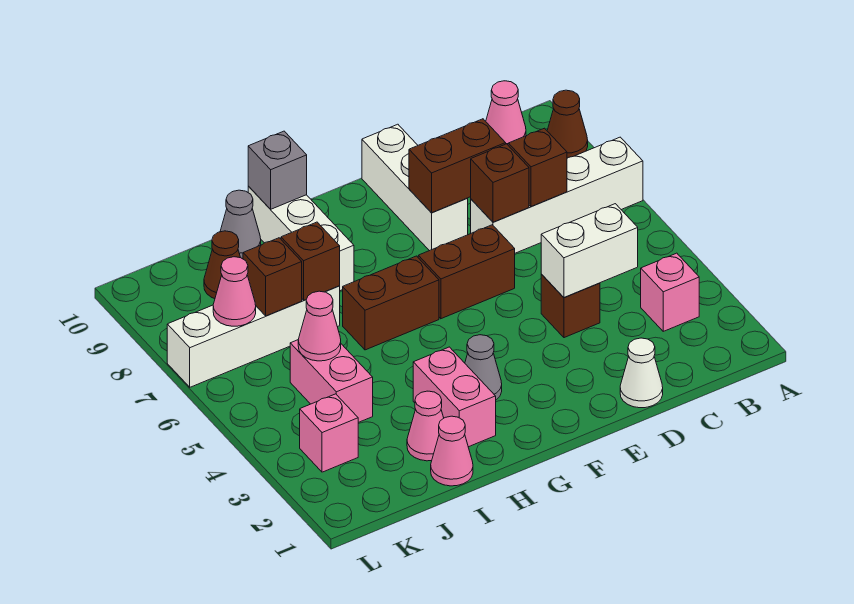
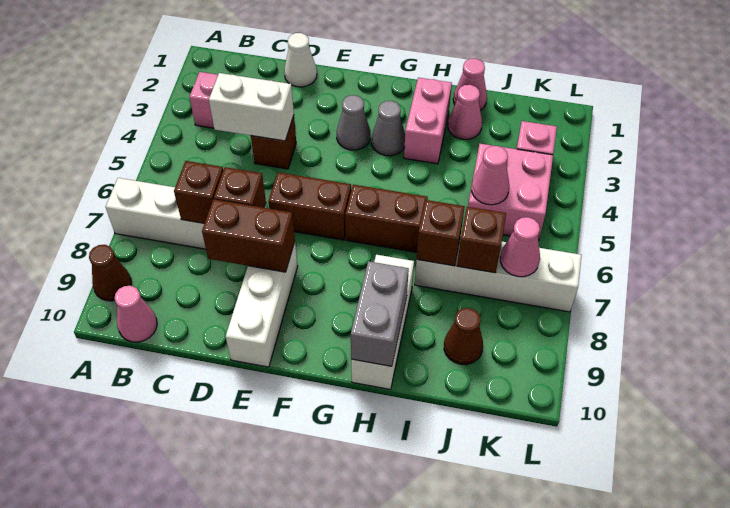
grey brick H10 level 2 -> grey brick H9:H10 level 2
grey cone I10 level 1 -> grey cone F3 level 1
pink brick J4:J5 level 1 -> pink brick J4:K5 level 1

